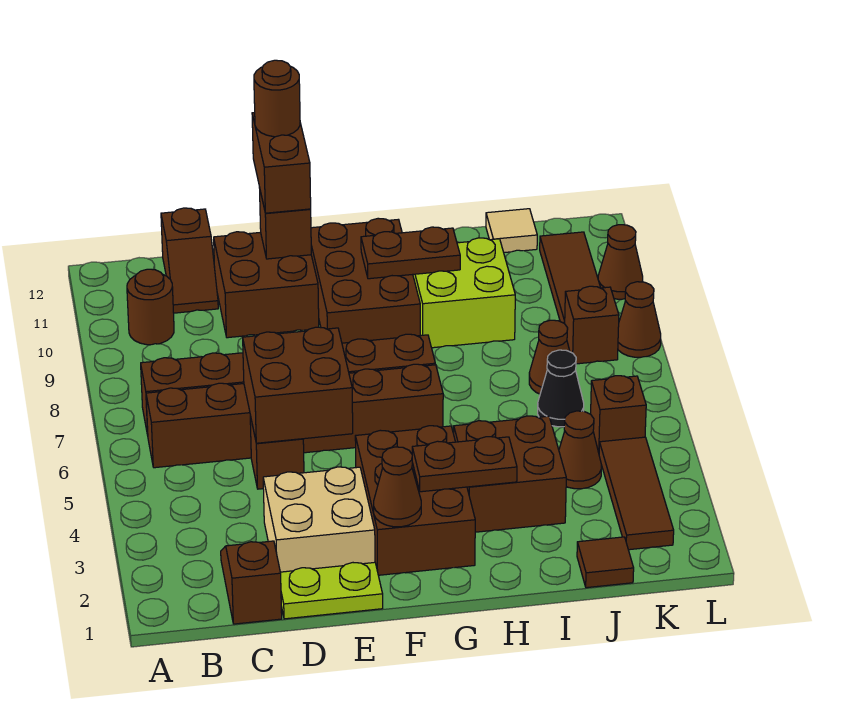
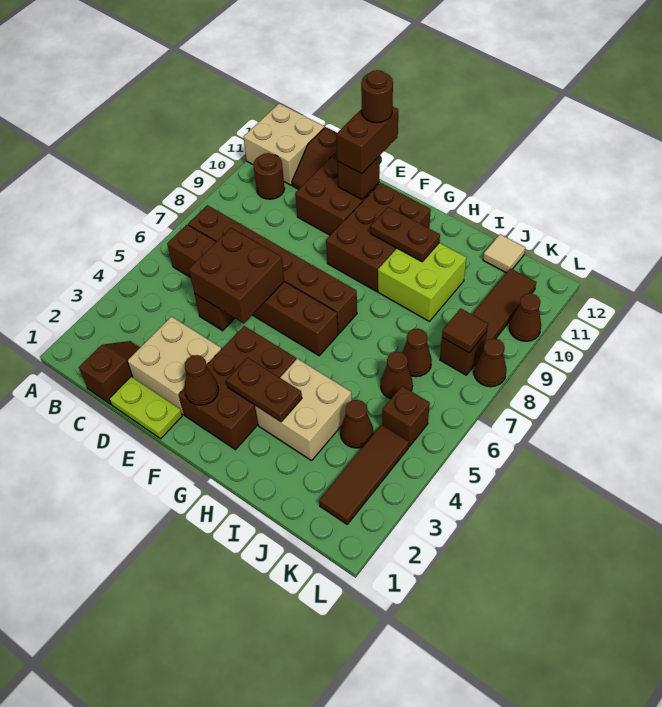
none -> tan brick A11:B12 level 1
brown brick H3:I4 level 1 -> tan brick H3:I4 level 1
brown tile J1 level 1 -> brown tile K8 level 2
black cone J6 level 1 -> brown cone J6 level 1

